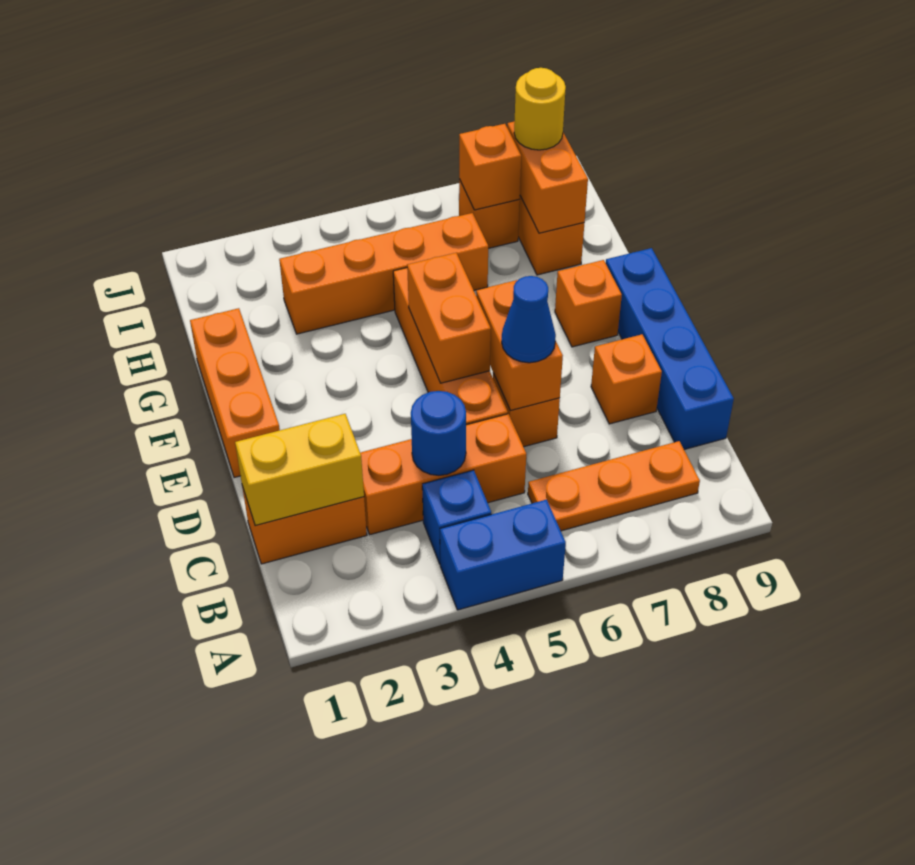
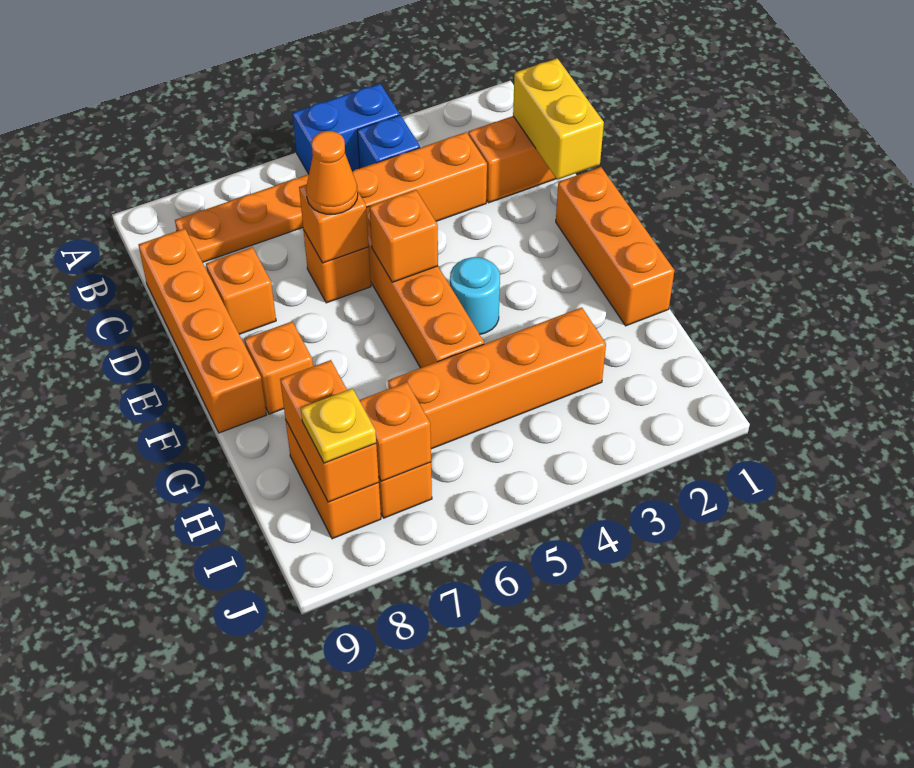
yellow brick C1:C2 level 2 -> yellow brick C1:D1 level 2
blue round brick C4 level 2 -> none
blue brick C9:F9 level 1 -> orange brick C9:F9 level 1
orange brick D6:E6 level 2 -> orange brick D6 level 2
blue cone D6 level 3 -> orange cone D6 level 3
orange brick E5:F5 level 2 -> orange brick E5 level 2
none -> cyan round brick F4 level 1
yellow round brick I8 level 3 -> yellow plate I8 level 3

